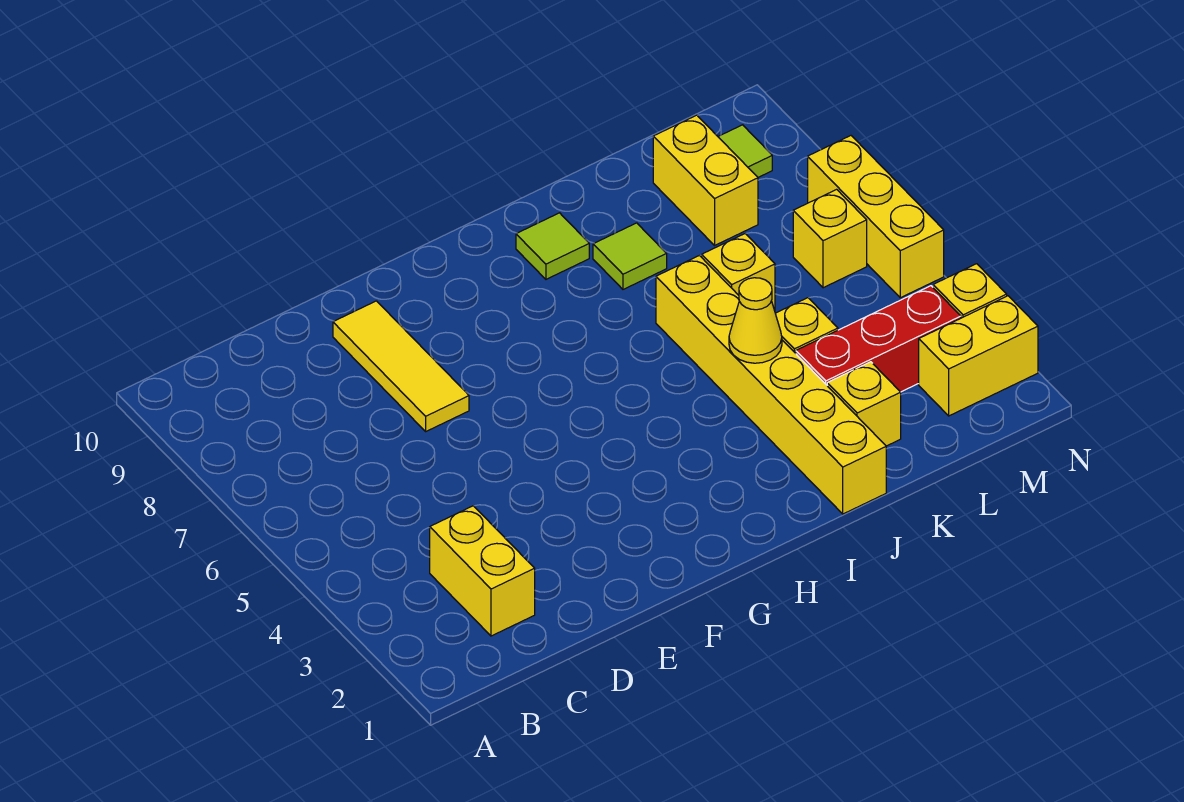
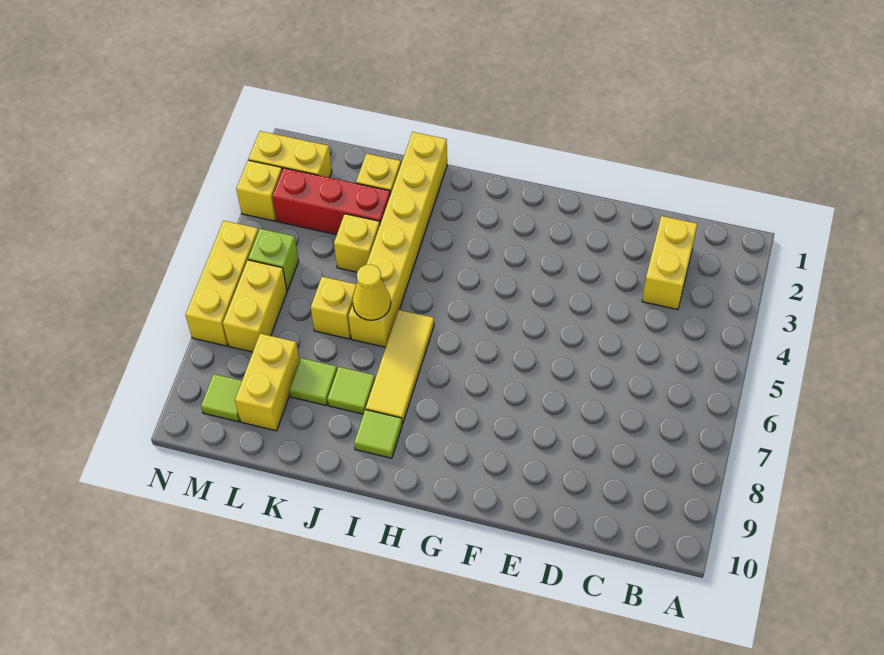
yellow tile E7:E9 level 1 -> yellow tile I6:I8 level 1
yellow cone J4 level 2 -> yellow cone J6 level 2
none -> lime tile K8 level 1
none -> lime brick M5 level 1
yellow brick M6 level 1 -> yellow brick M6:M7 level 1

